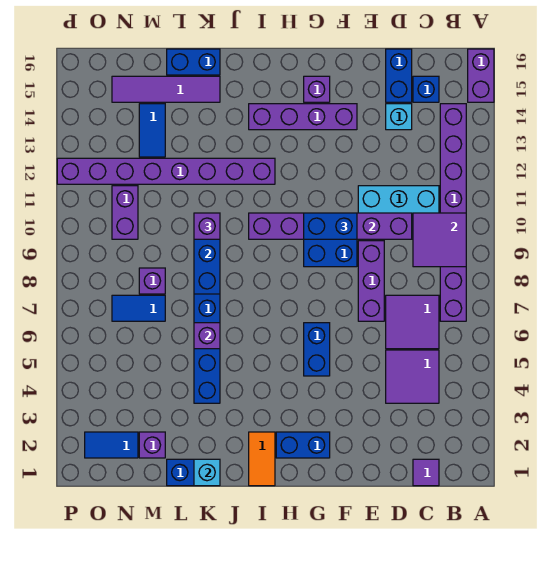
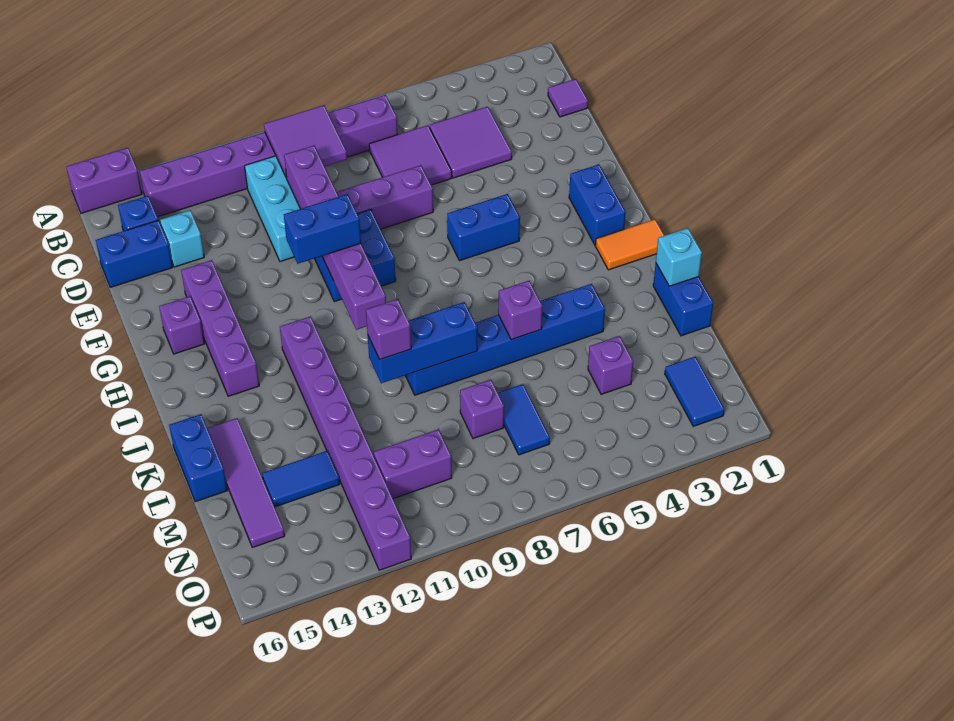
blue brick F10:G10 level 3 -> blue brick G10:G11 level 3
purple brick M2 level 1 -> purple brick M4 level 1

